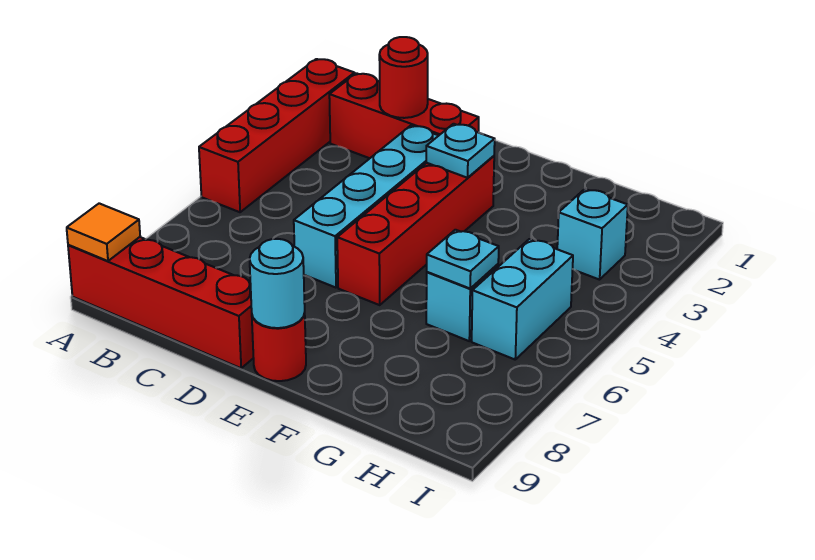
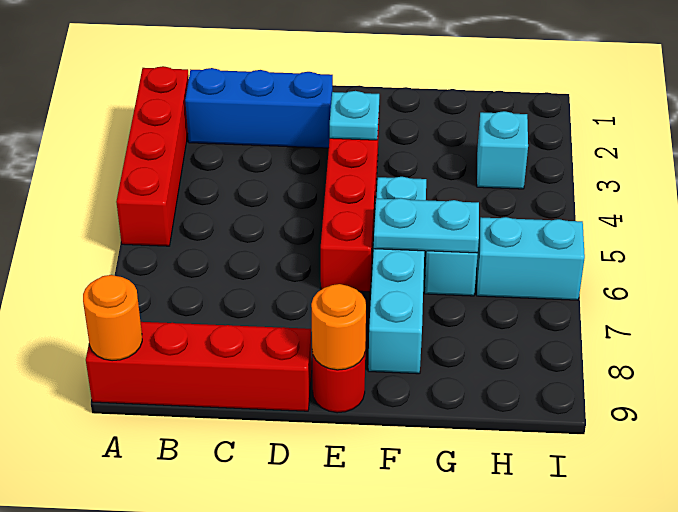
orange tile A9 level 2 -> orange round brick A9 level 2
red brick B2:D2 level 1 -> blue brick B2:D2 level 1
red round brick C2 level 2 -> none
cyan brick D3:D6 level 1 -> cyan brick F5:F8 level 1
cyan round brick E9 level 2 -> orange round brick E9 level 2
cyan plate G6 level 2 -> cyan plate F6:G6 level 2
cyan brick H5:H6 level 1 -> cyan brick H6:I6 level 1

